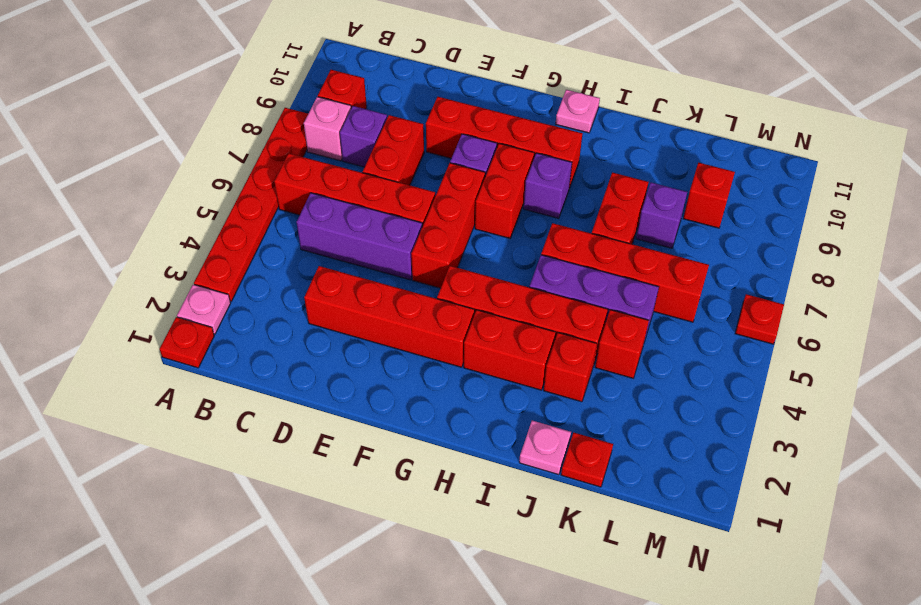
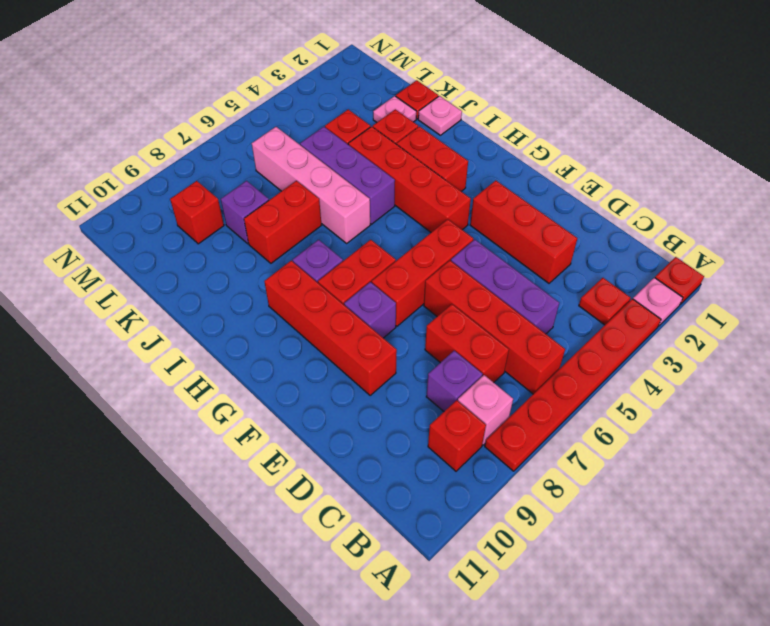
red brick D3:G3 level 1 -> red brick D3:F3 level 1
red brick D7:D8 level 1 -> red brick C7:D7 level 1
pink plate H11 level 1 -> pink plate K2 level 1
red brick I6:L6 level 1 -> pink brick I6:L6 level 1
red plate N6 level 1 -> red plate B3 level 1

